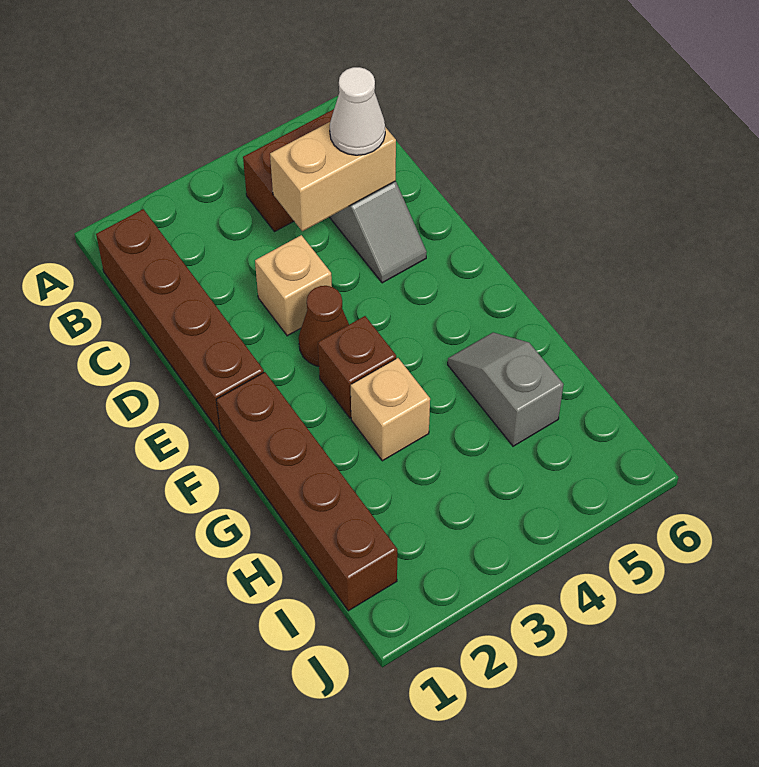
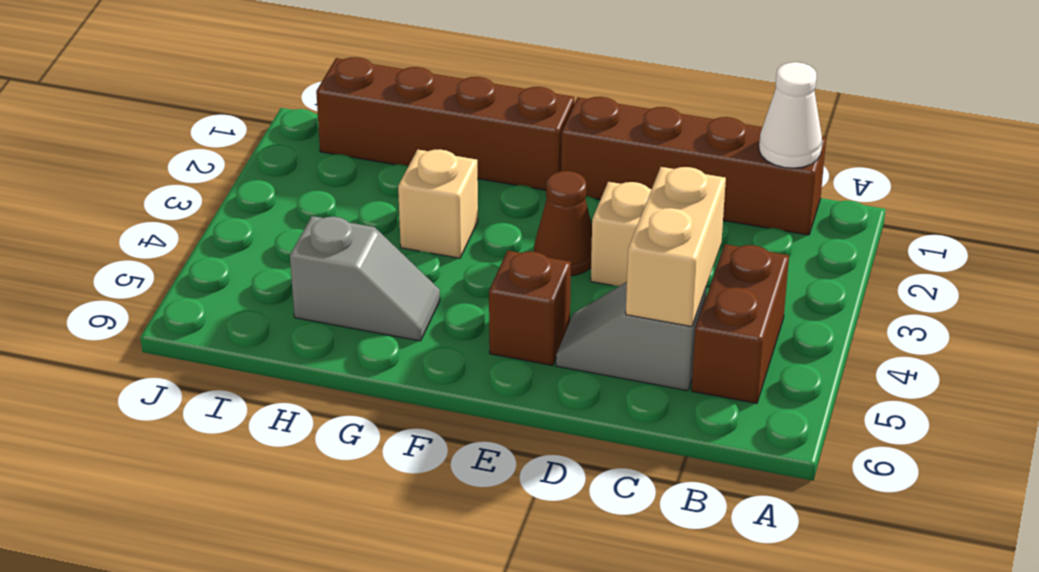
white cone C5 level 3 -> white cone B1 level 2
brown brick F3 level 1 -> brown brick E5 level 1

